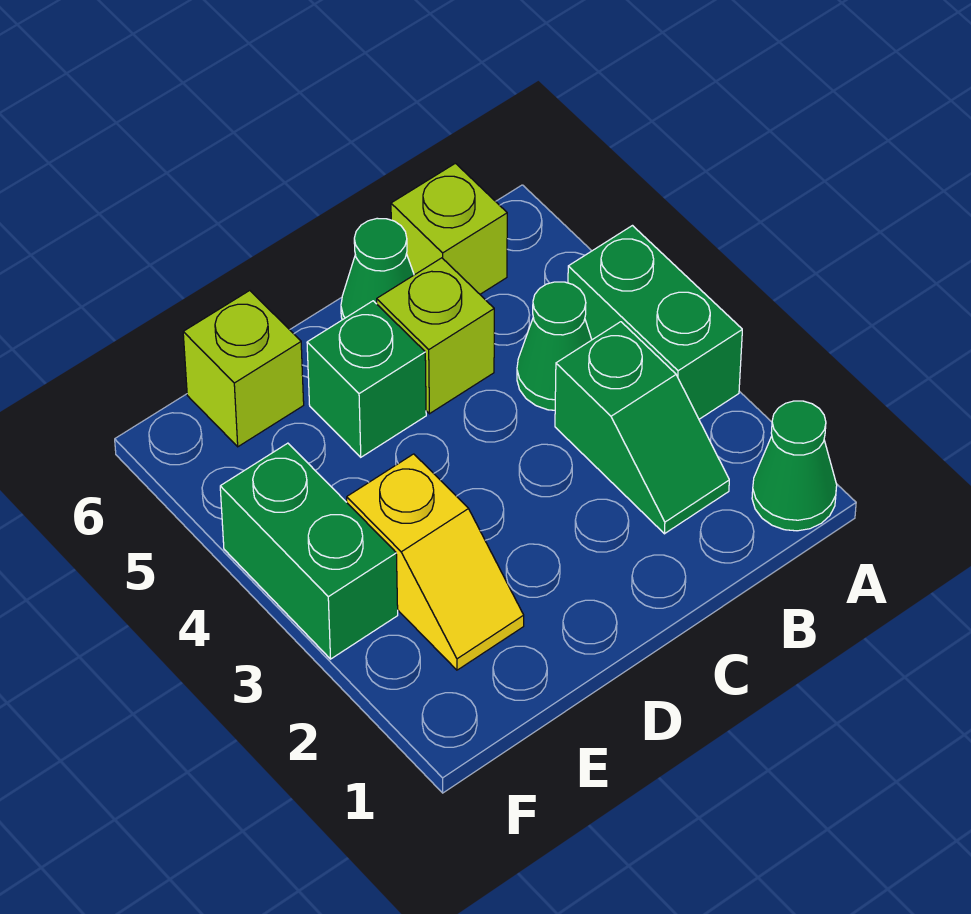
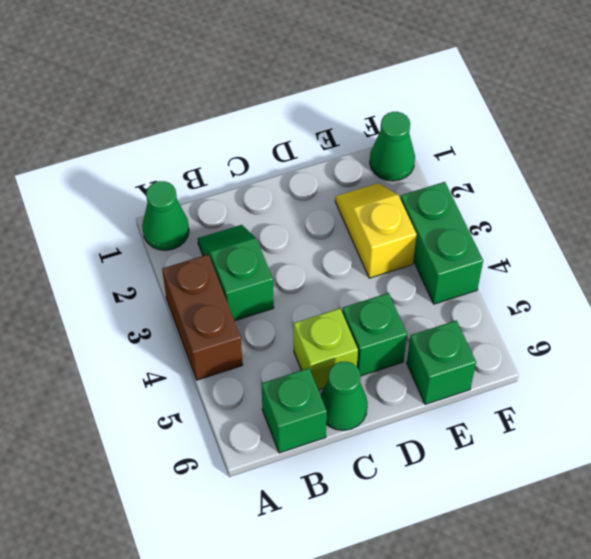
green brick A3:A4 level 1 -> brown brick A3:A4 level 1
green cone B4 level 1 -> green cone F1 level 1
lime brick B6 level 1 -> green brick B6 level 1
lime brick E6 level 1 -> green brick E6 level 1

